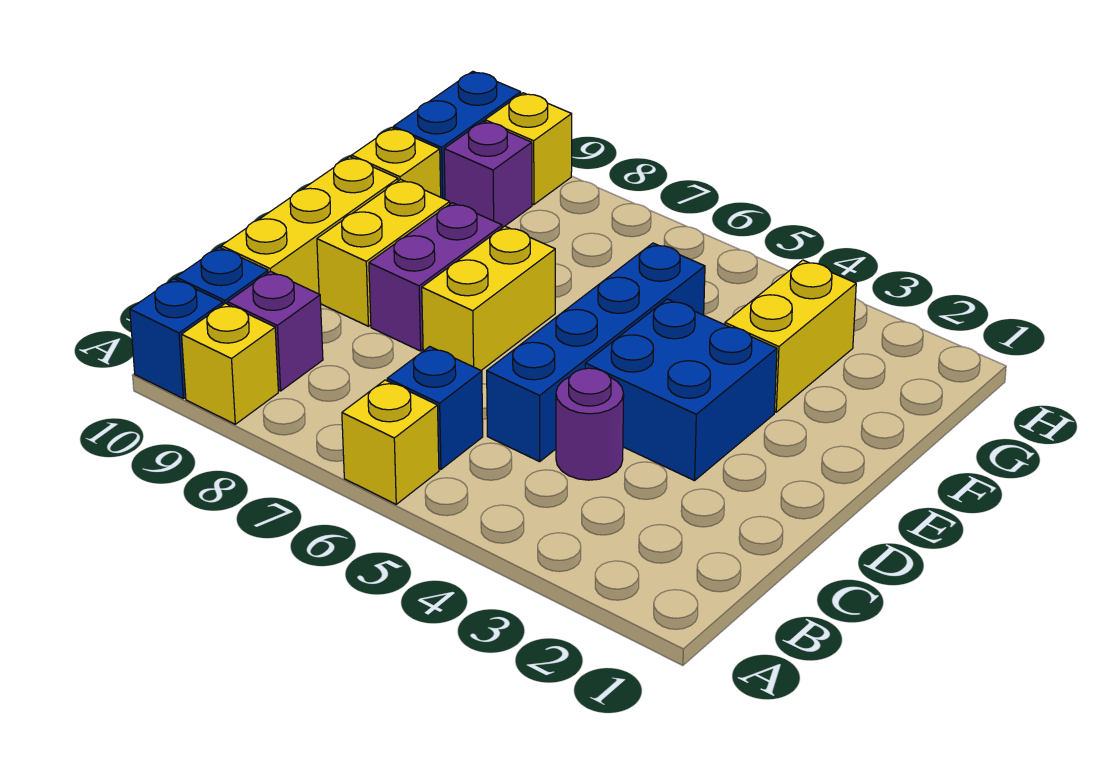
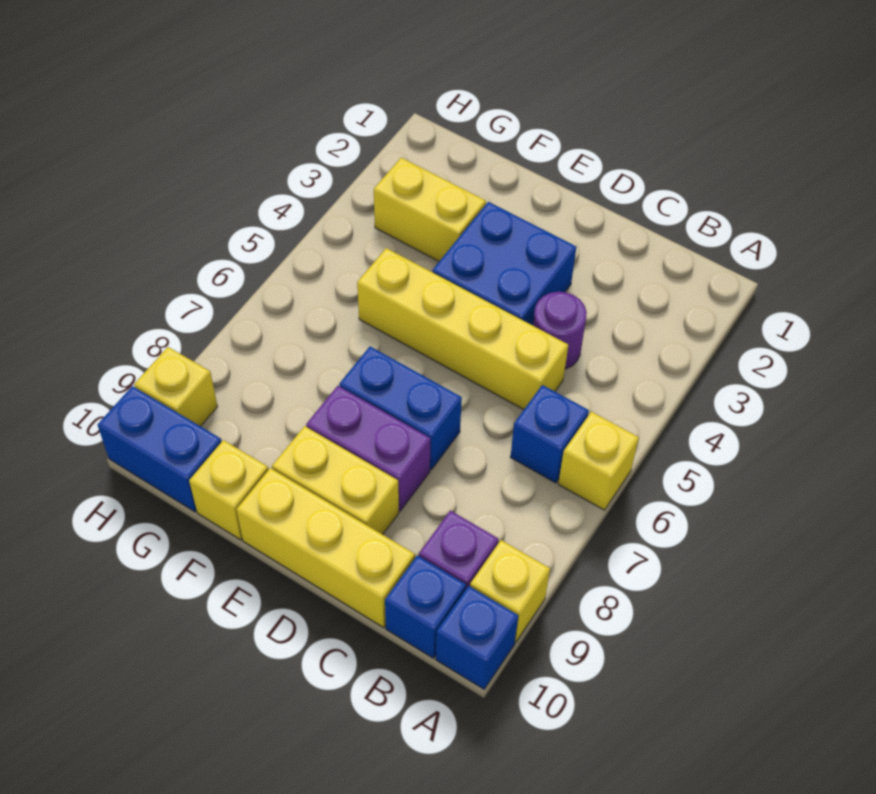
blue brick C5:F5 level 1 -> yellow brick C5:F5 level 1
yellow brick D7:E7 level 1 -> blue brick D7:E7 level 1
purple brick G9 level 1 -> none

